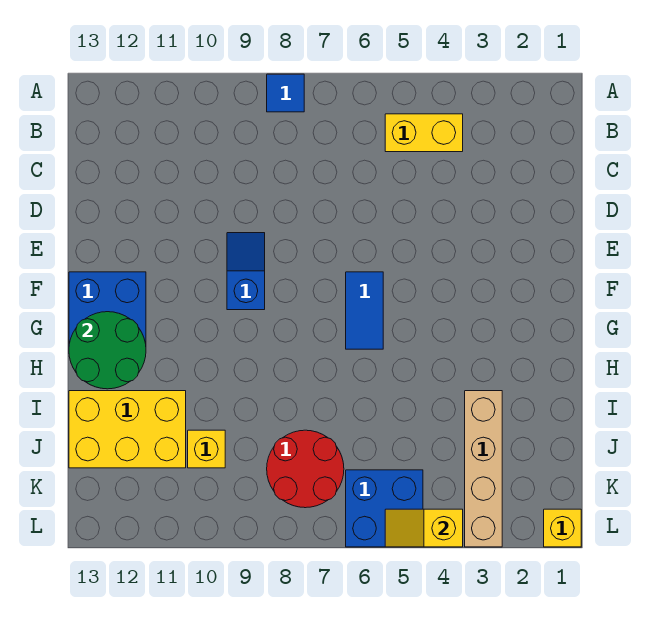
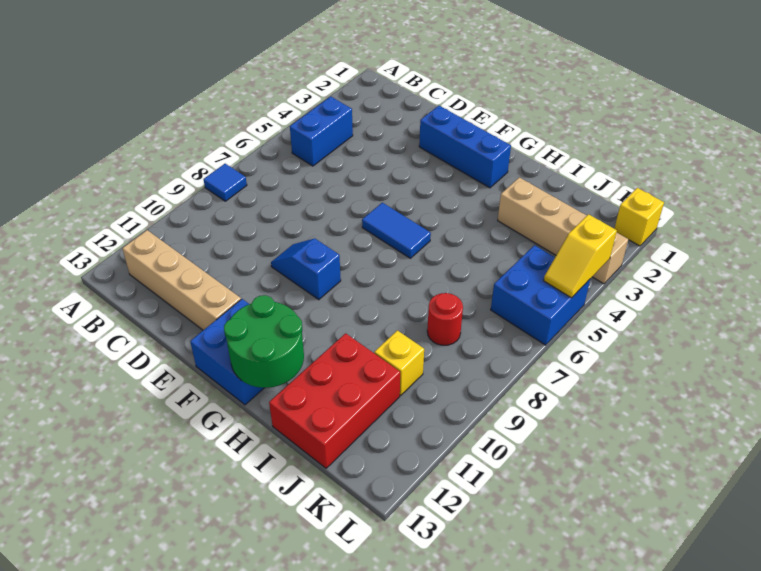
yellow brick B4:B5 level 1 -> blue brick B4:B5 level 1
none -> tan brick B12:E12 level 1
none -> blue brick E2:G2 level 1
yellow brick I11:J13 level 1 -> red brick I11:J13 level 1
red round brick J7:K8 level 1 -> red round brick J8 level 1

